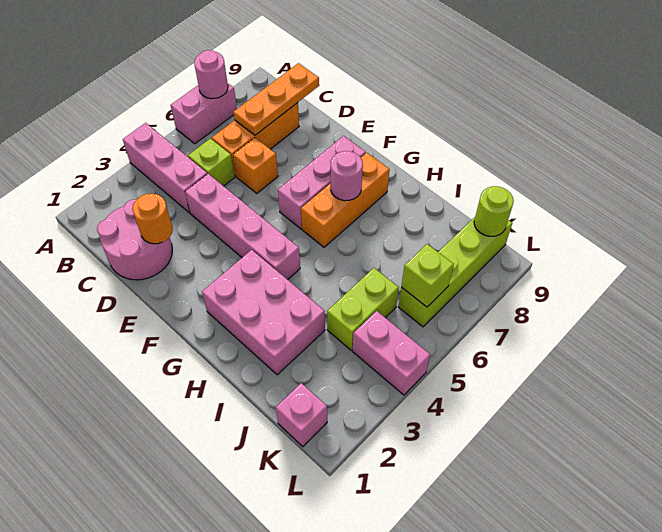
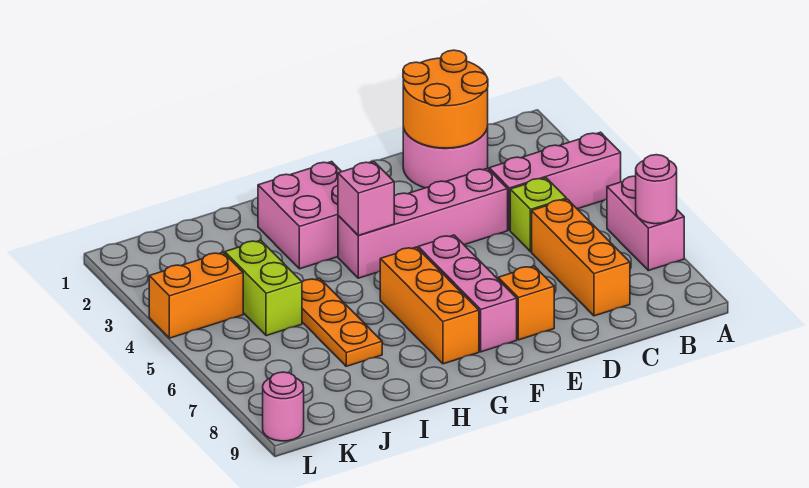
orange plate C7:C9 level 2 -> orange plate I5:I7 level 1
orange round brick D2 level 2 -> orange round brick C1:D2 level 2
orange brick D6 level 1 -> orange brick E8 level 1
pink brick G2:I3 level 1 -> pink brick G2:H3 level 1
pink round brick G7 level 2 -> pink round brick L9 level 1
pink brick K1 level 1 -> pink brick G4 level 2
pink brick K4:L4 level 1 -> orange brick K4:L4 level 1
lime brick K6:K9 level 1 -> none
lime brick K6 level 2 -> none
lime round brick K9 level 2 -> none

